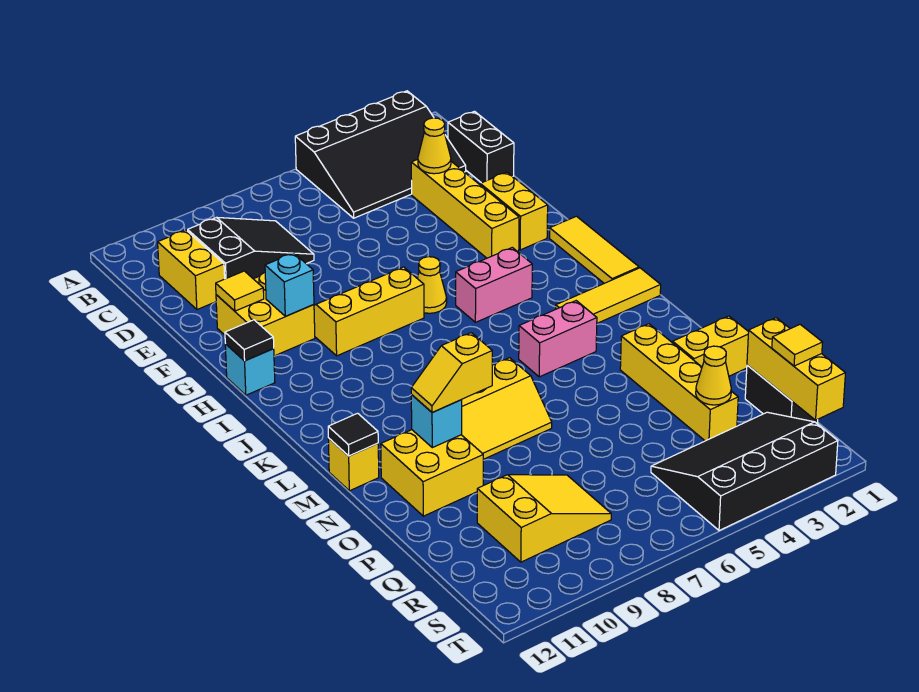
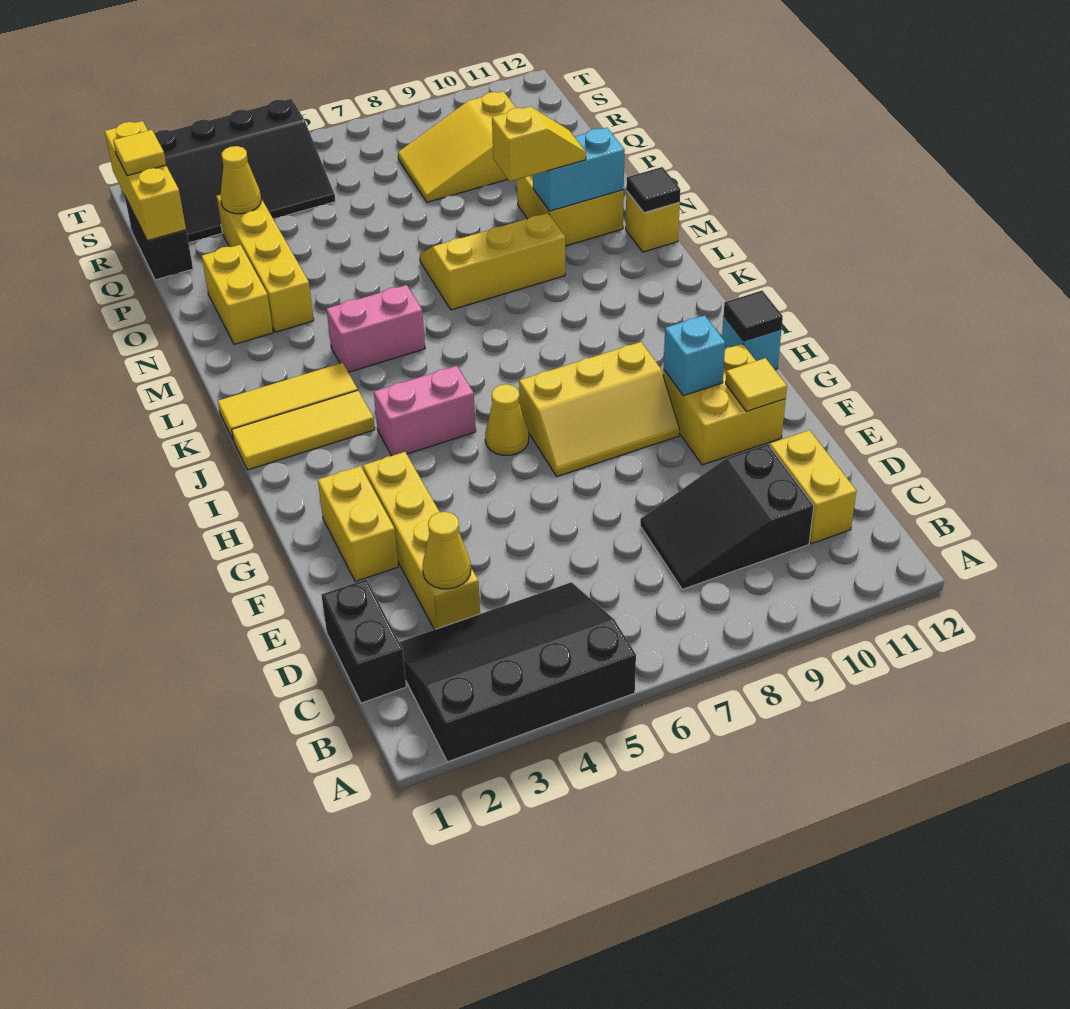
yellow tile H1:J1 level 1 -> yellow tile J1:J3 level 1
cyan brick N10 level 2 -> cyan brick N10:N11 level 2
yellow brick O1:O2 level 1 -> yellow brick N2:O2 level 1

